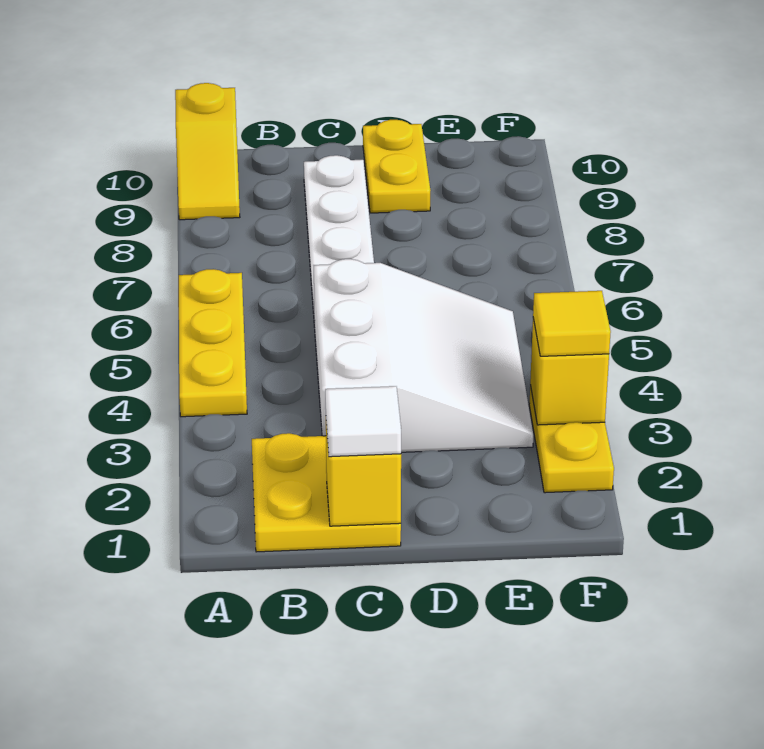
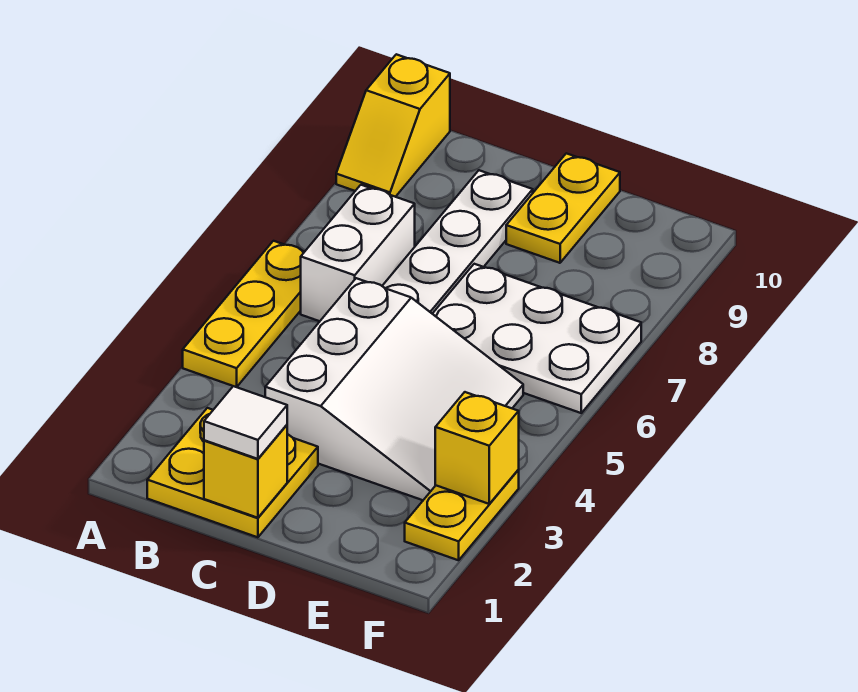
none -> white brick B6:B7 level 1
none -> white plate D6:F7 level 1
yellow tile F3 level 3 -> none

